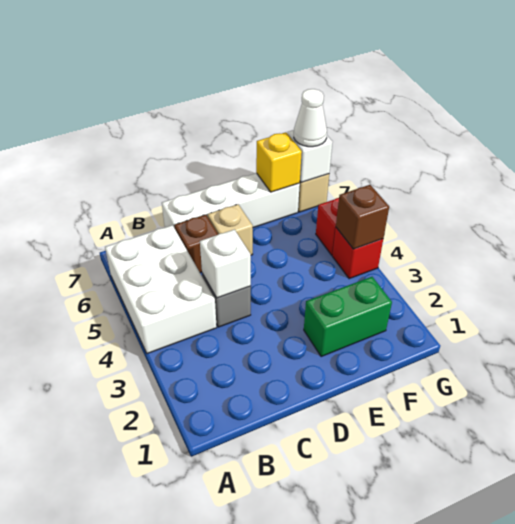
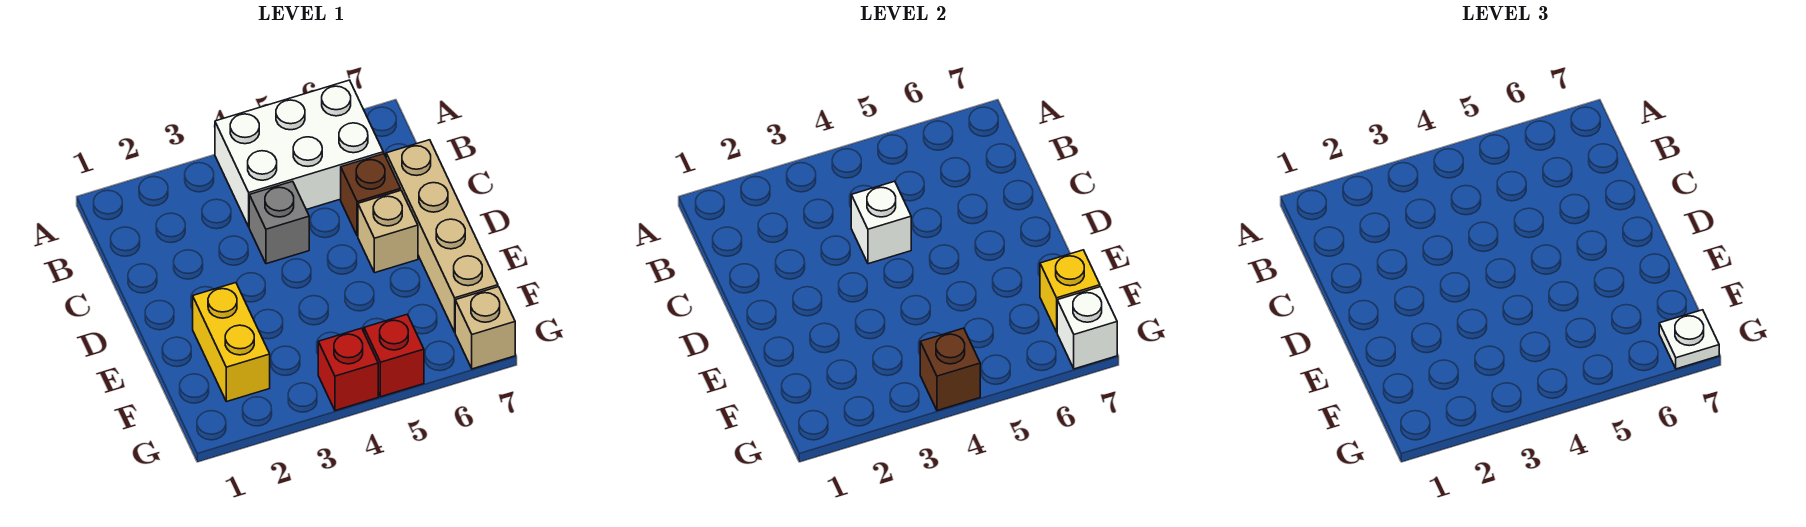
white brick C7:F7 level 1 -> tan brick C7:F7 level 1
green brick E2:F2 level 1 -> yellow brick E2:F2 level 1
white cone G7 level 3 -> white plate G7 level 3

